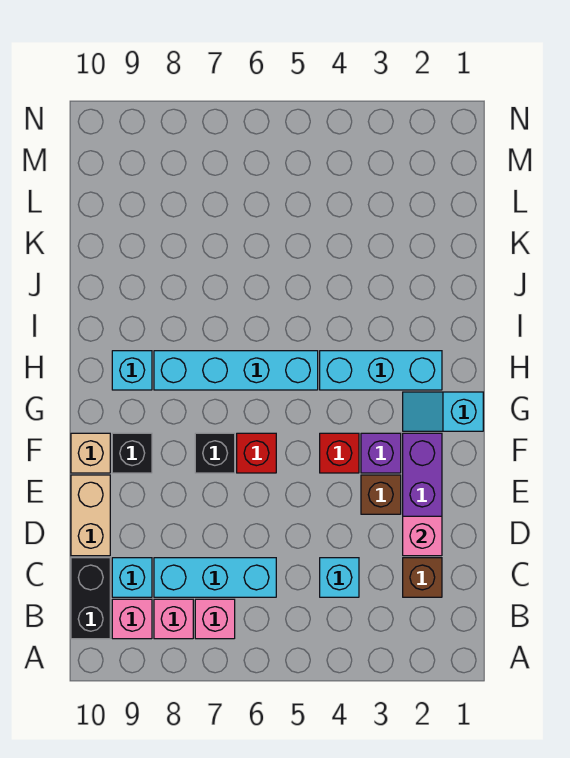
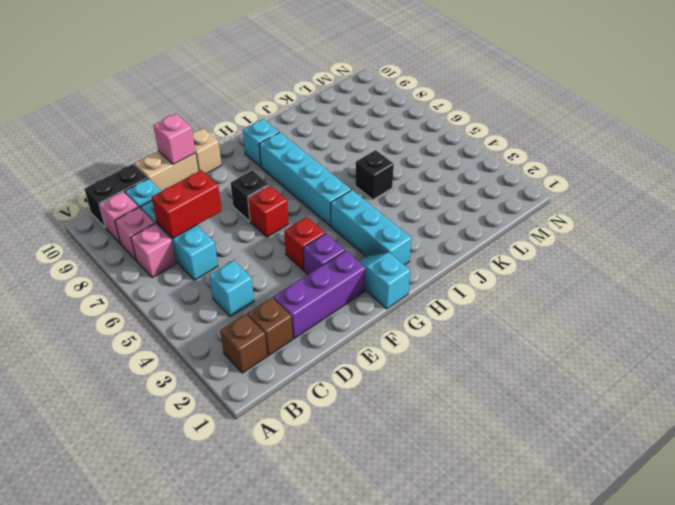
none -> red brick C7:D7 level 2
pink brick D2 level 2 -> pink brick E10 level 2
brown brick E3 level 1 -> brown brick B2 level 1
black brick F9 level 1 -> black brick J5 level 1

